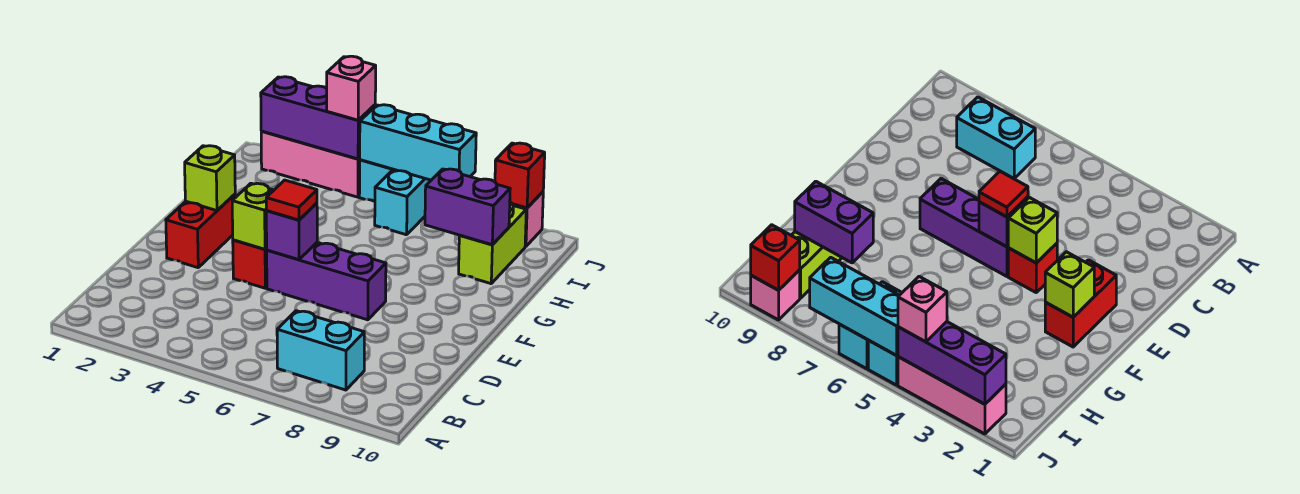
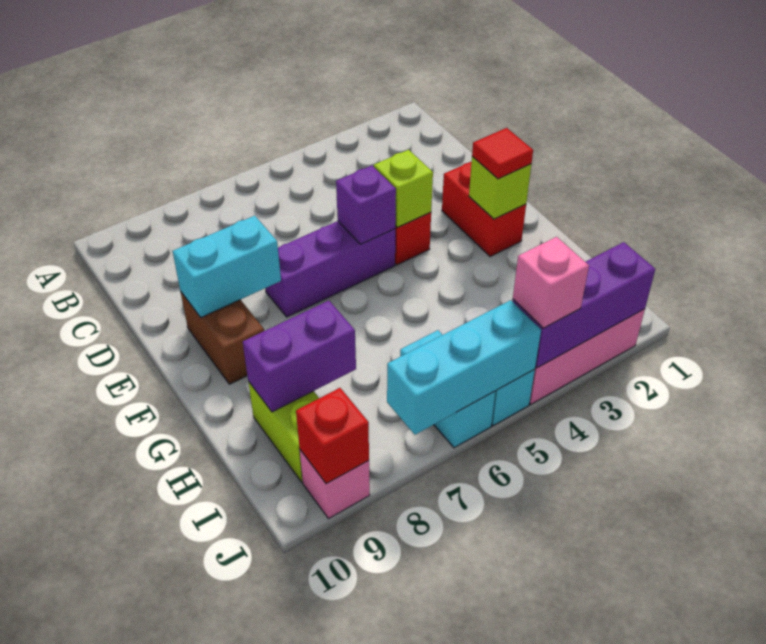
cyan brick B7:B8 level 1 -> cyan brick E8:E9 level 2
red tile E5 level 3 -> red tile F2 level 3
none -> brown brick E9:F9 level 1

